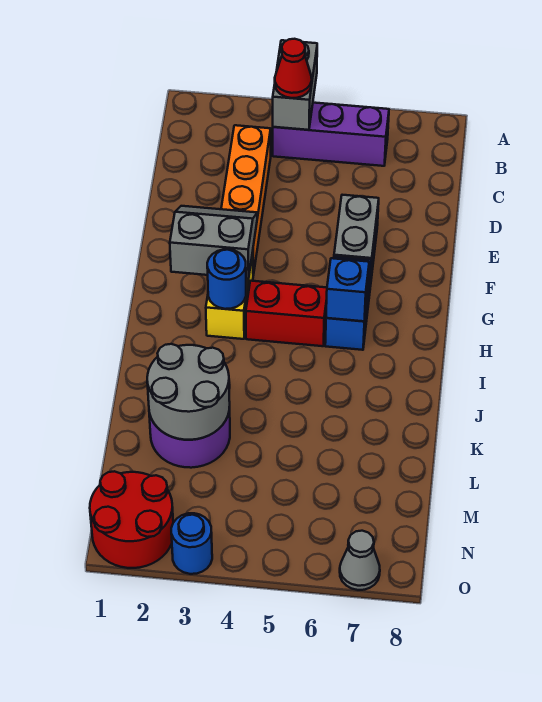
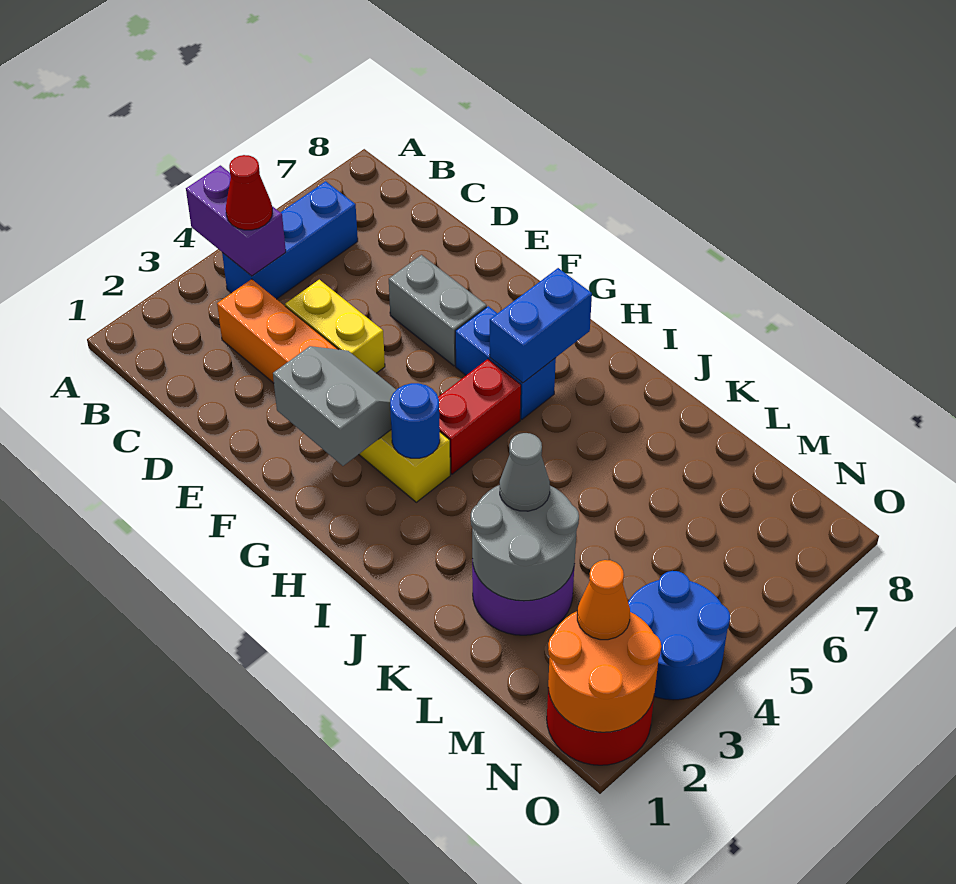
grey brick A4:B4 level 2 -> purple brick A4:B4 level 2
purple brick B4:B6 level 1 -> blue brick B4:B6 level 1
none -> yellow brick D4:E4 level 1
grey slope F2:G3 level 2 top G -> grey slope F2:G3 level 2 top 2
blue brick H6 level 2 -> blue brick H6:H7 level 2
none -> orange round brick N1:O2 level 2
none -> orange cone N2 level 3
blue round brick O3 level 1 -> blue round brick N3:O4 level 1
grey cone O7 level 1 -> grey cone K3 level 3

